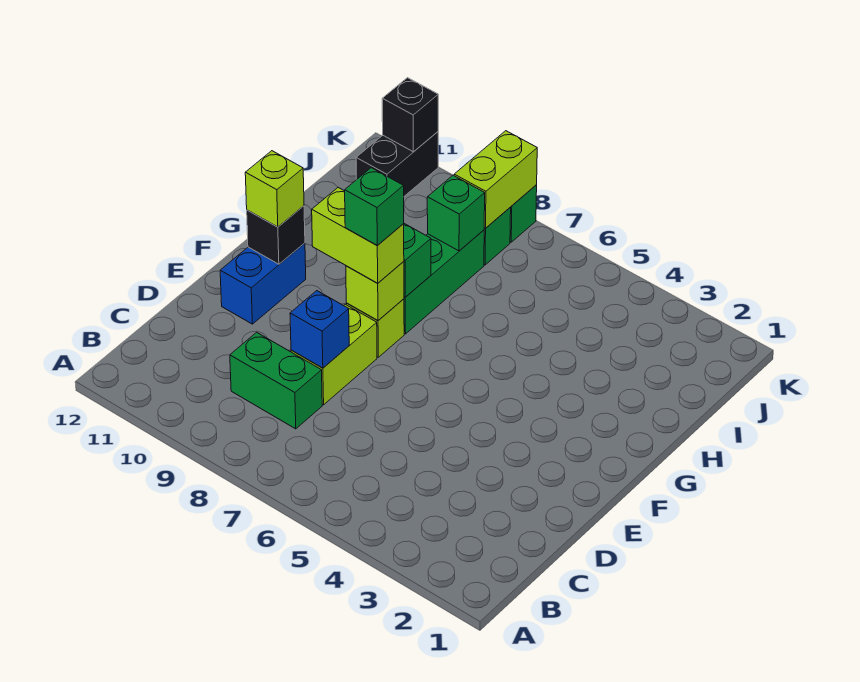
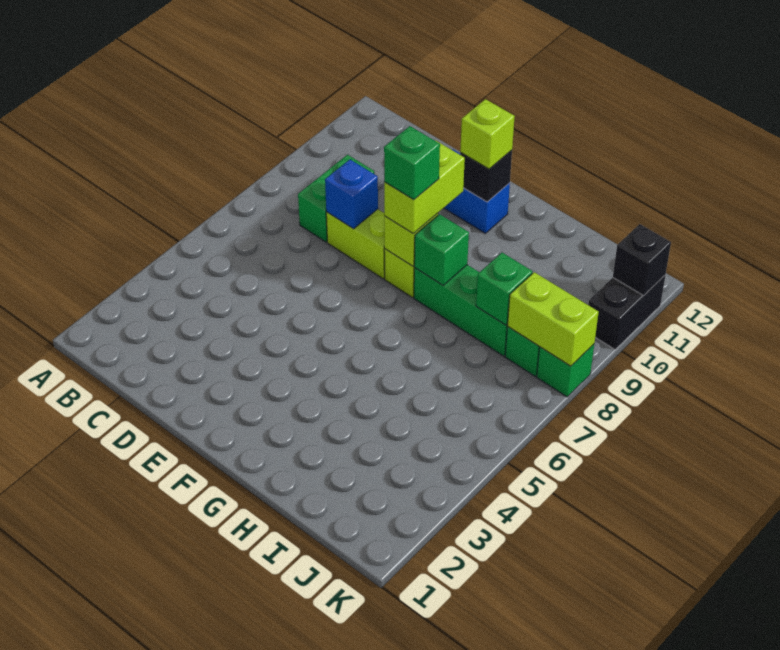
black brick J11:K11 level 1 -> black brick K10:K11 level 1

